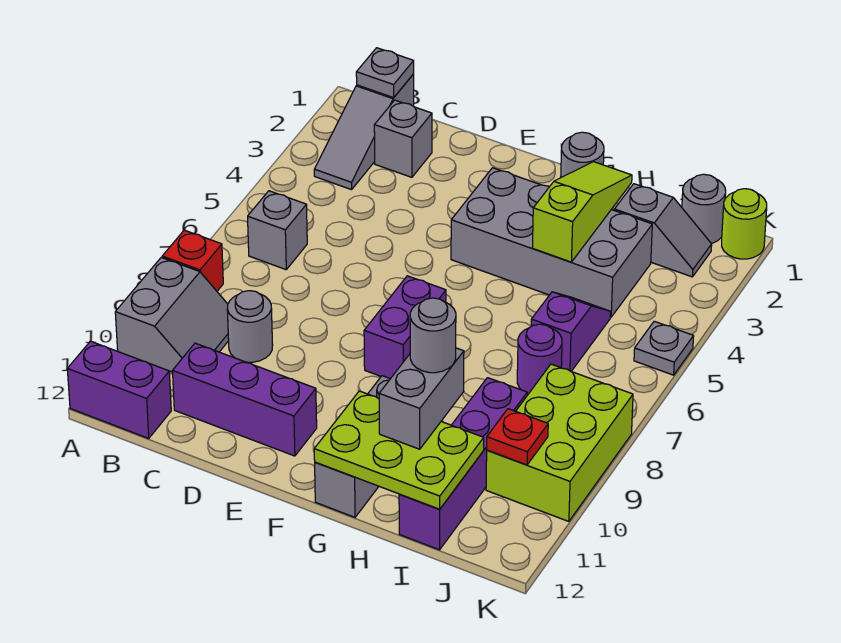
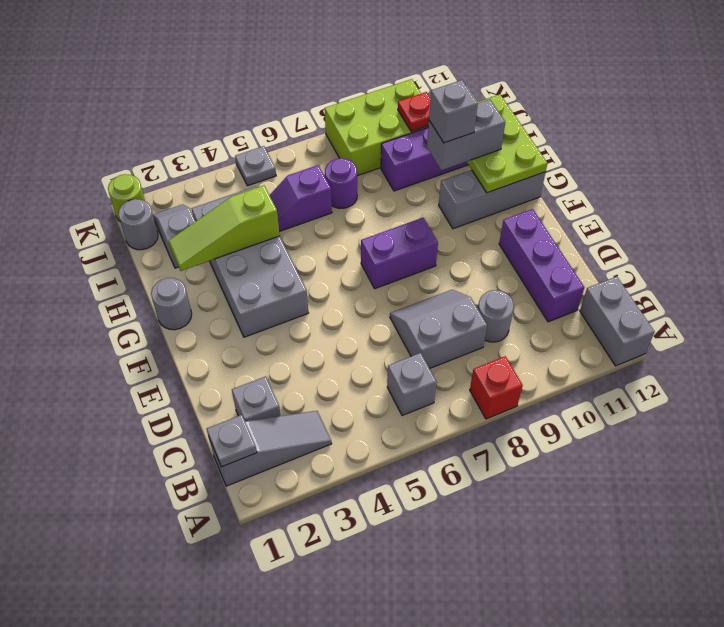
grey slope A9:B10 level 1 top A -> grey slope C7:D8 level 1 top C
purple brick A12:B12 level 1 -> grey brick A12:B12 level 1
grey round brick H10 level 4 -> grey brick H10 level 4

